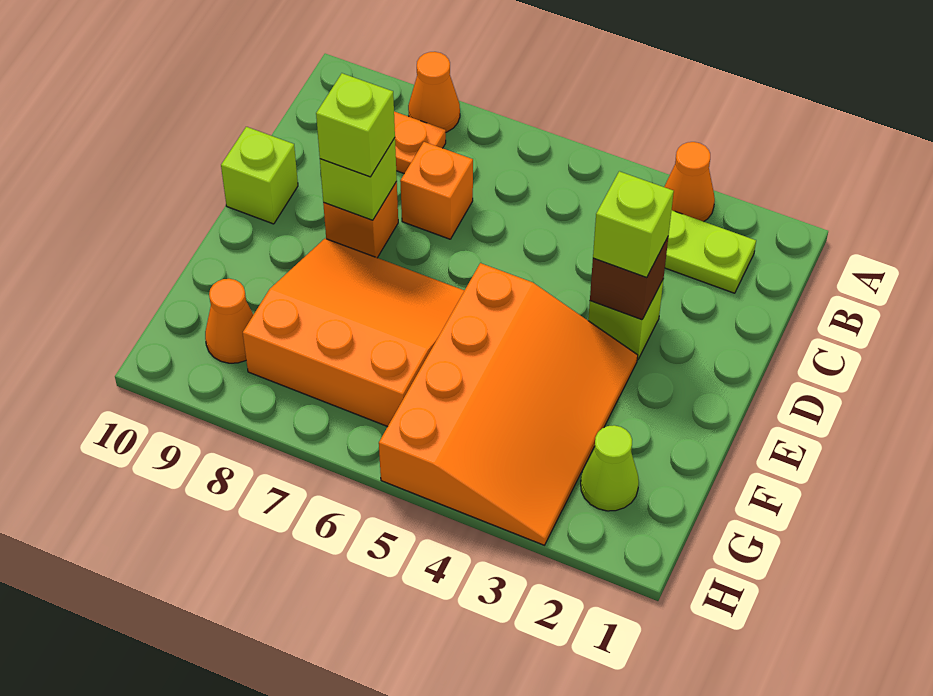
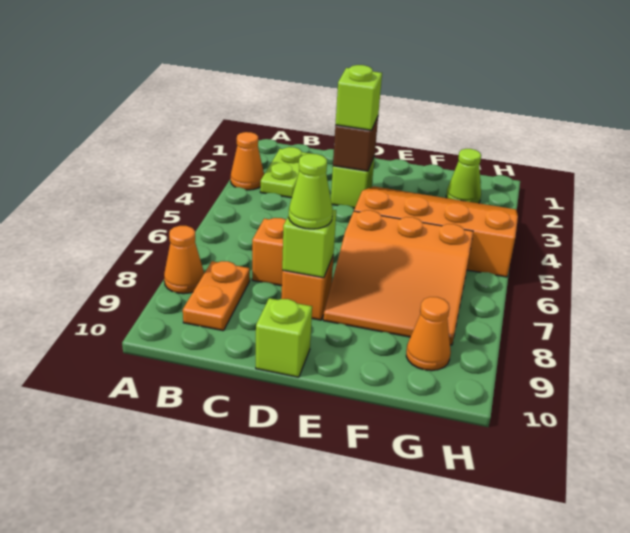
lime brick D8 level 3 -> lime cone D8 level 3
orange slope E6:G8 level 1 top G -> orange slope E6:G8 level 1 top 6

